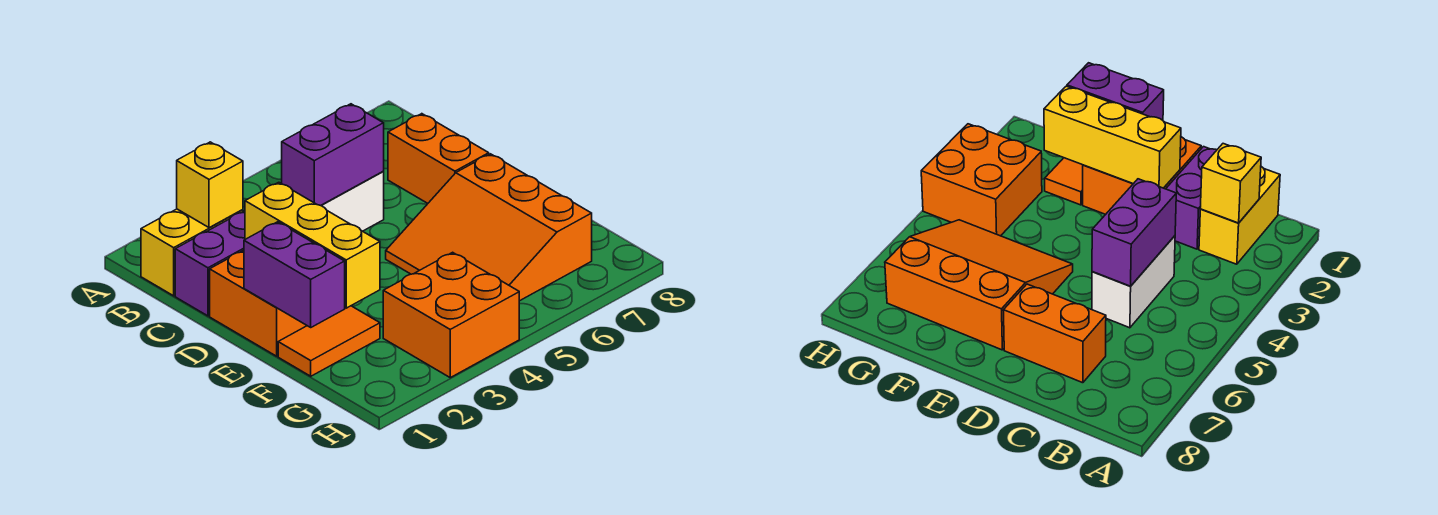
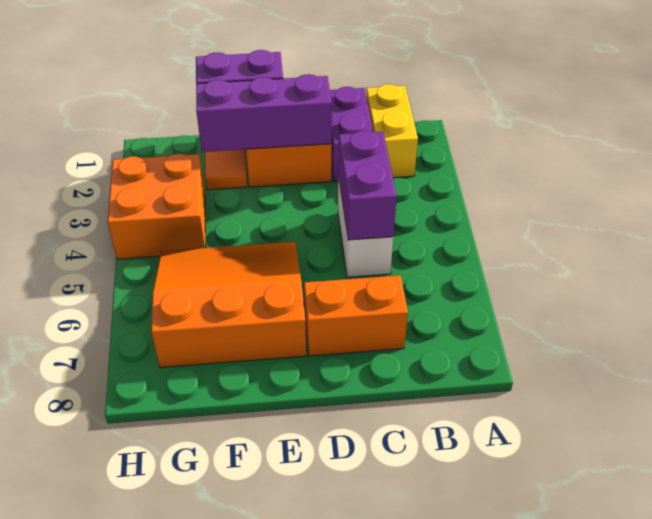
yellow brick B2 level 2 -> none
yellow brick D2:F2 level 2 -> purple brick D2:F2 level 2

